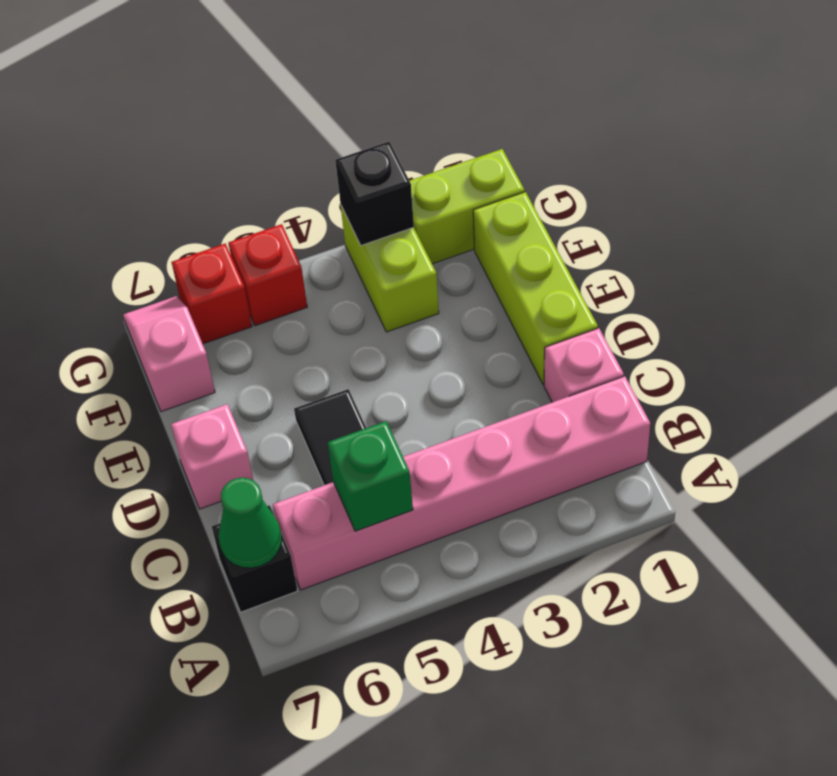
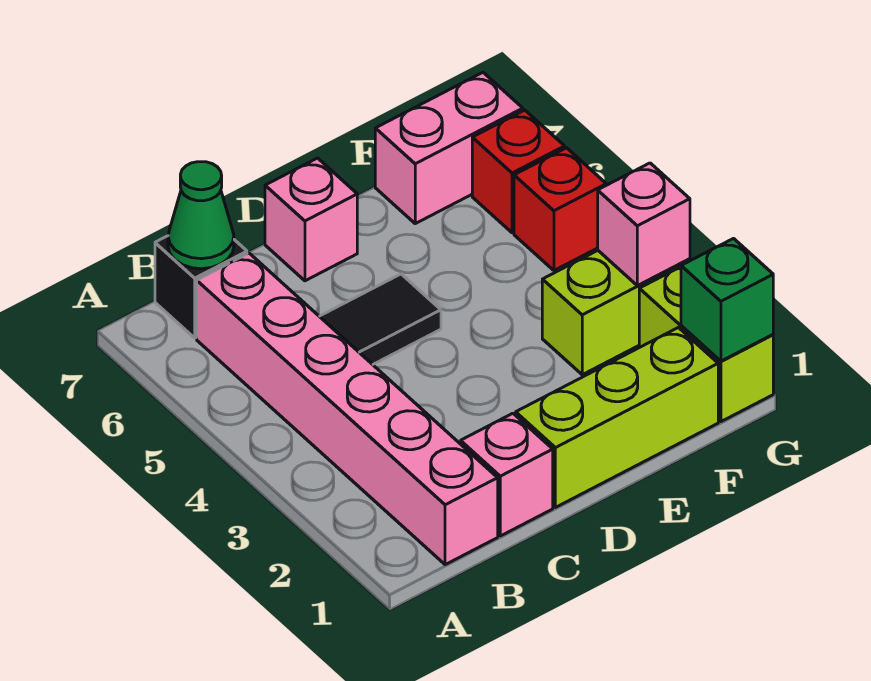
green brick B5 level 2 -> green brick G1 level 2
pink slope F7:G7 level 1 top F -> pink brick F7:G7 level 1
black brick G3 level 2 -> pink brick G3 level 2

